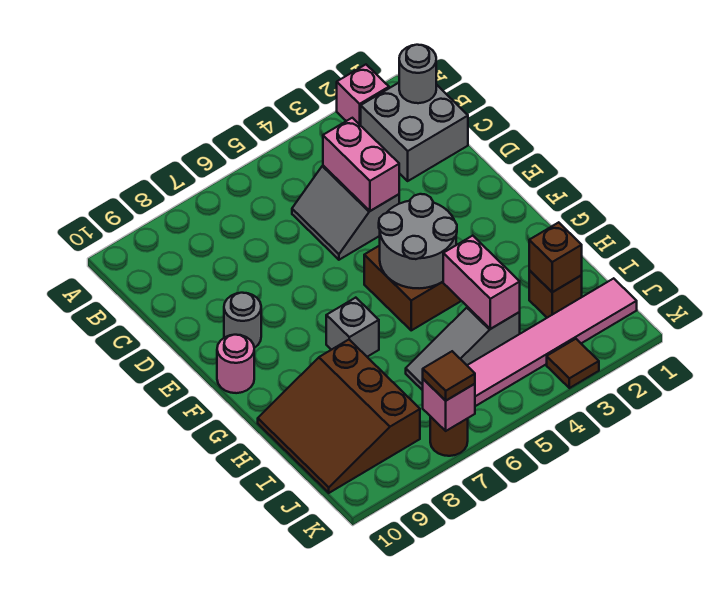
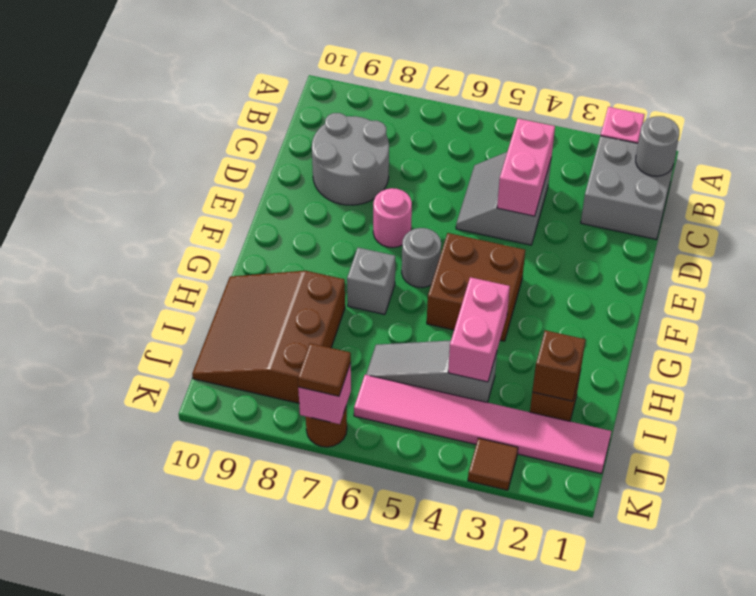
grey round brick E9 level 1 -> grey round brick F6 level 1
grey round brick F4:G5 level 2 -> grey round brick C8:D9 level 1
pink round brick F10 level 1 -> pink round brick E7 level 1

